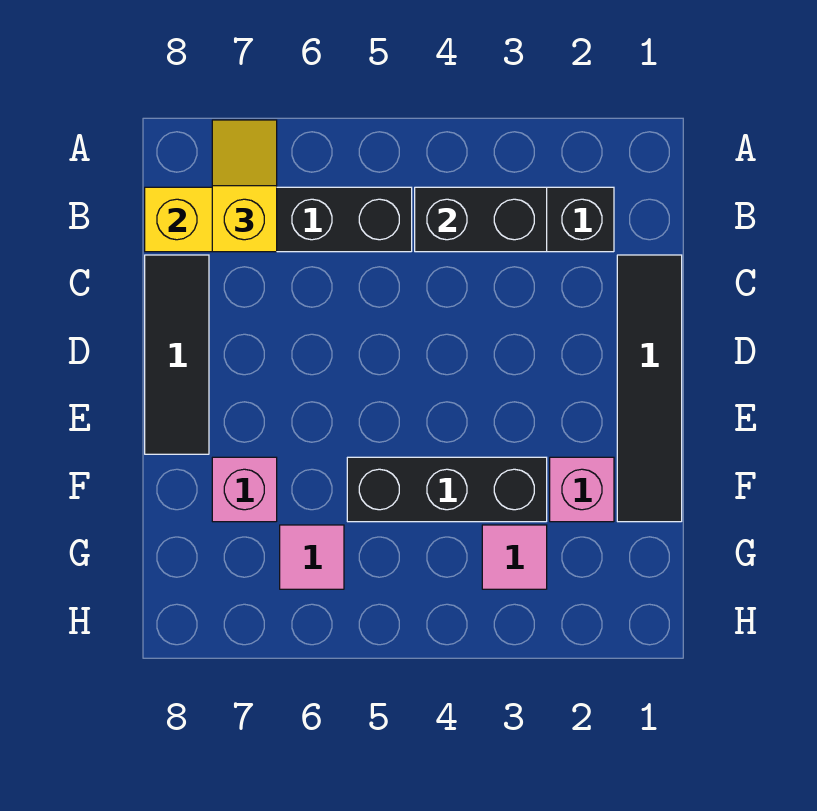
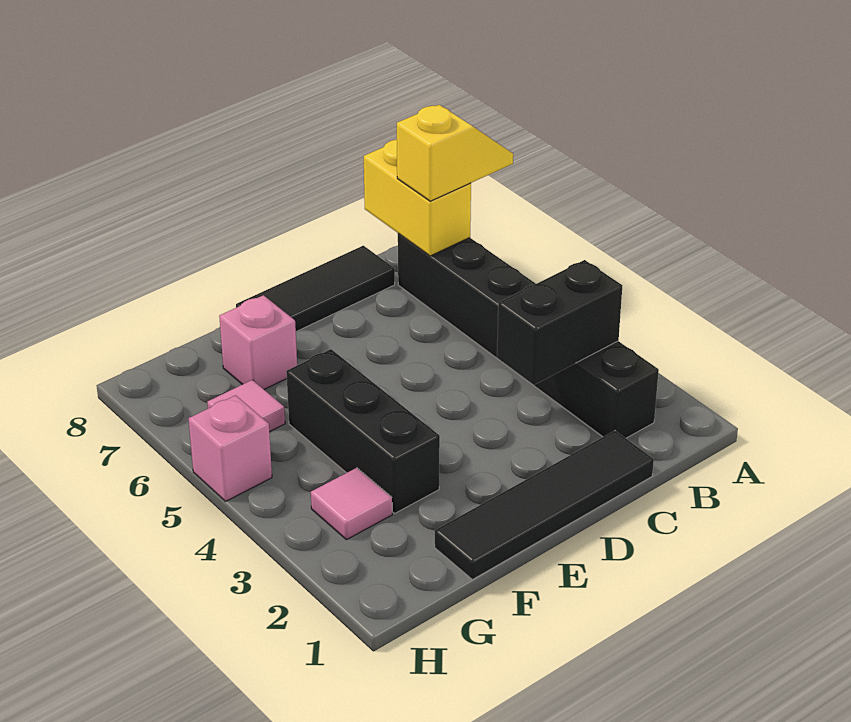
black brick B3:B4 level 2 -> black brick B3:C3 level 2
pink brick F2 level 1 -> pink brick H5 level 1

